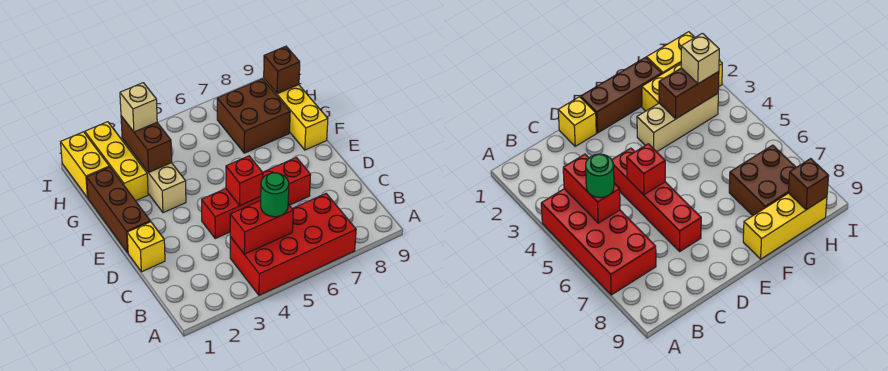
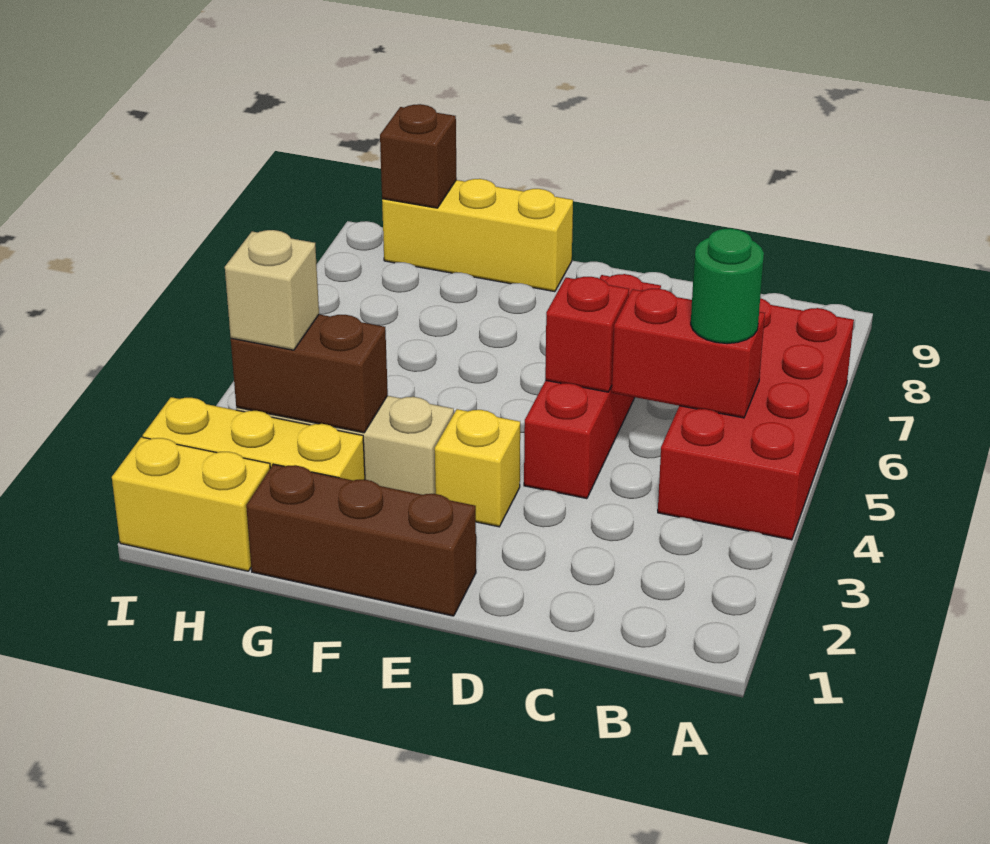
red brick B4:B5 level 2 -> red brick B5:C5 level 2
yellow brick D1 level 1 -> yellow brick E3 level 1
brown brick G7:H8 level 1 -> none

